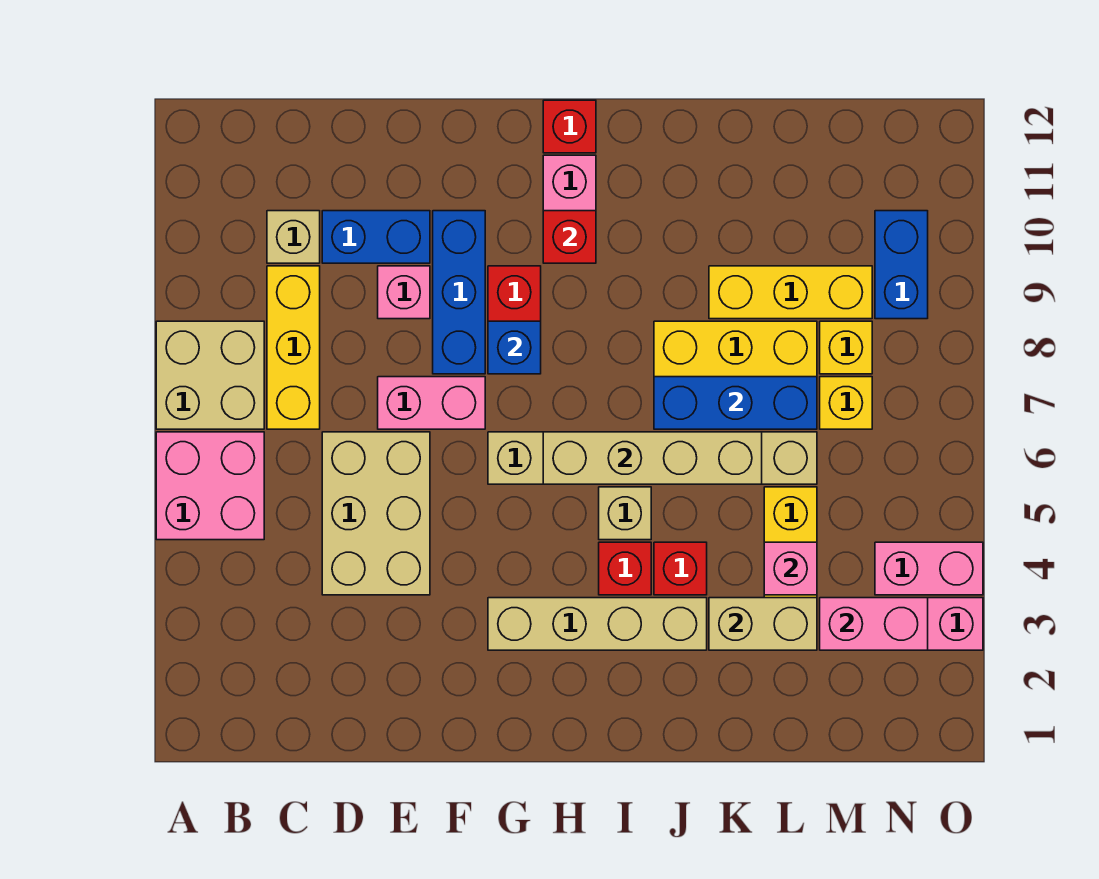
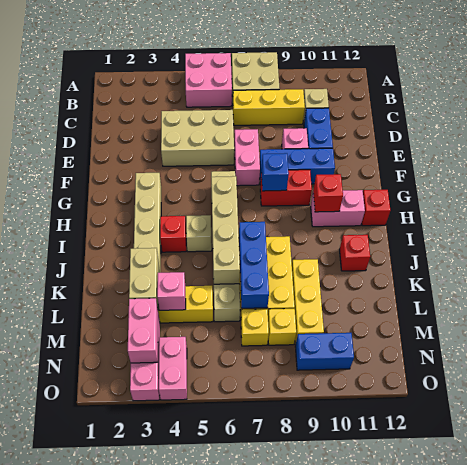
red brick J4 level 1 -> red brick J11 level 1

